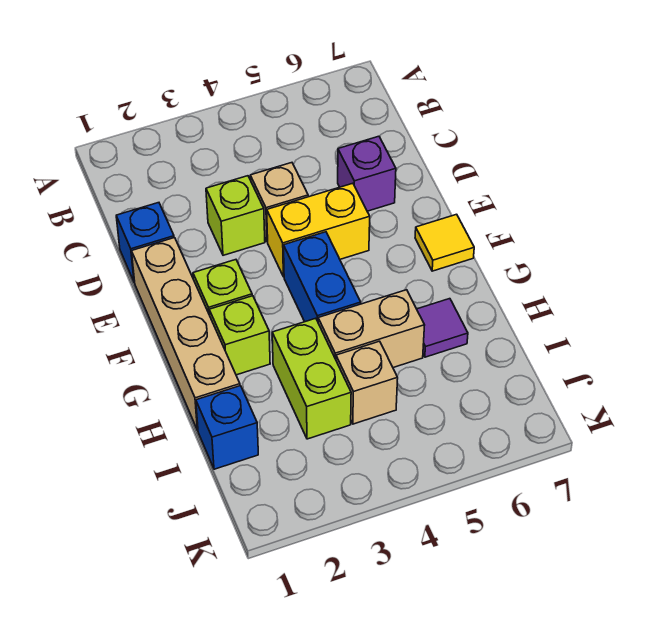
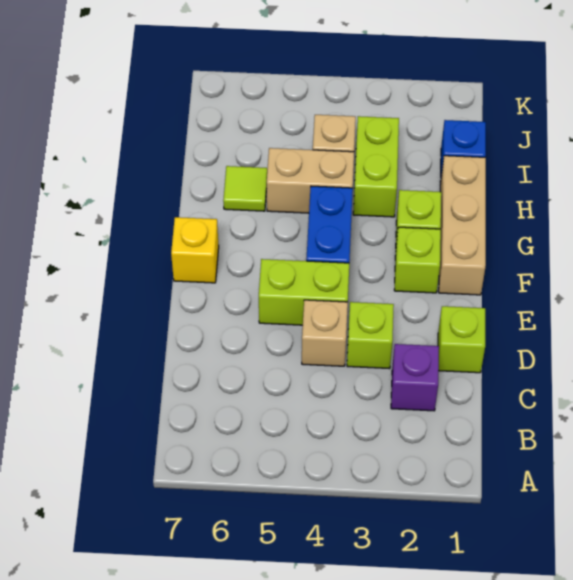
blue brick D1 level 1 -> lime brick D1 level 1
purple brick D6 level 1 -> purple brick C2 level 1
tan brick E1:H1 level 1 -> tan brick F1:H1 level 1
yellow brick E4:E5 level 1 -> lime brick E4:E5 level 1
yellow tile F7 level 1 -> yellow brick F7 level 1
purple tile H6 level 1 -> lime tile H6 level 1

